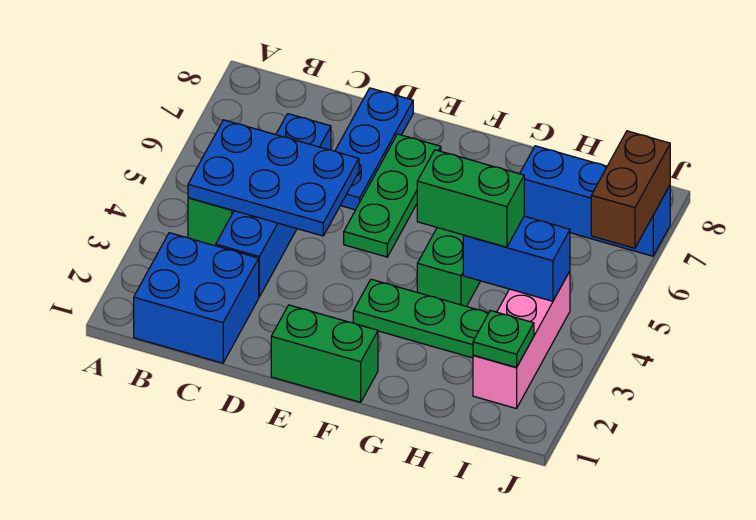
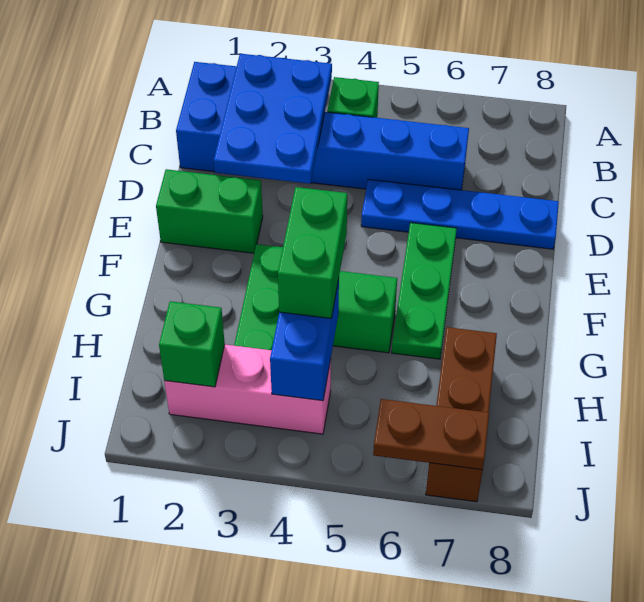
blue plate B4:D5 level 2 -> blue plate B2:D3 level 2
blue plate D6:D8 level 1 -> blue plate D5:D8 level 1
green brick E1:F1 level 1 -> green brick E1:E2 level 1
green plate E5:E7 level 1 -> green plate E6:G6 level 1
blue brick H7:J7 level 1 -> brown brick H7:J7 level 1
green plate I2 level 2 -> green brick I2 level 2
brown brick J6:J7 level 2 -> brown plate J6:J7 level 2

